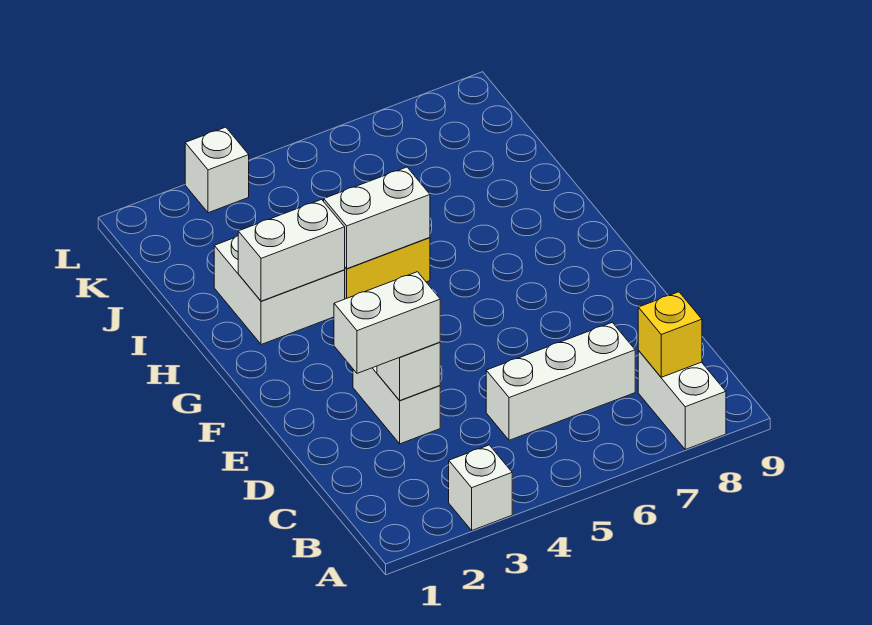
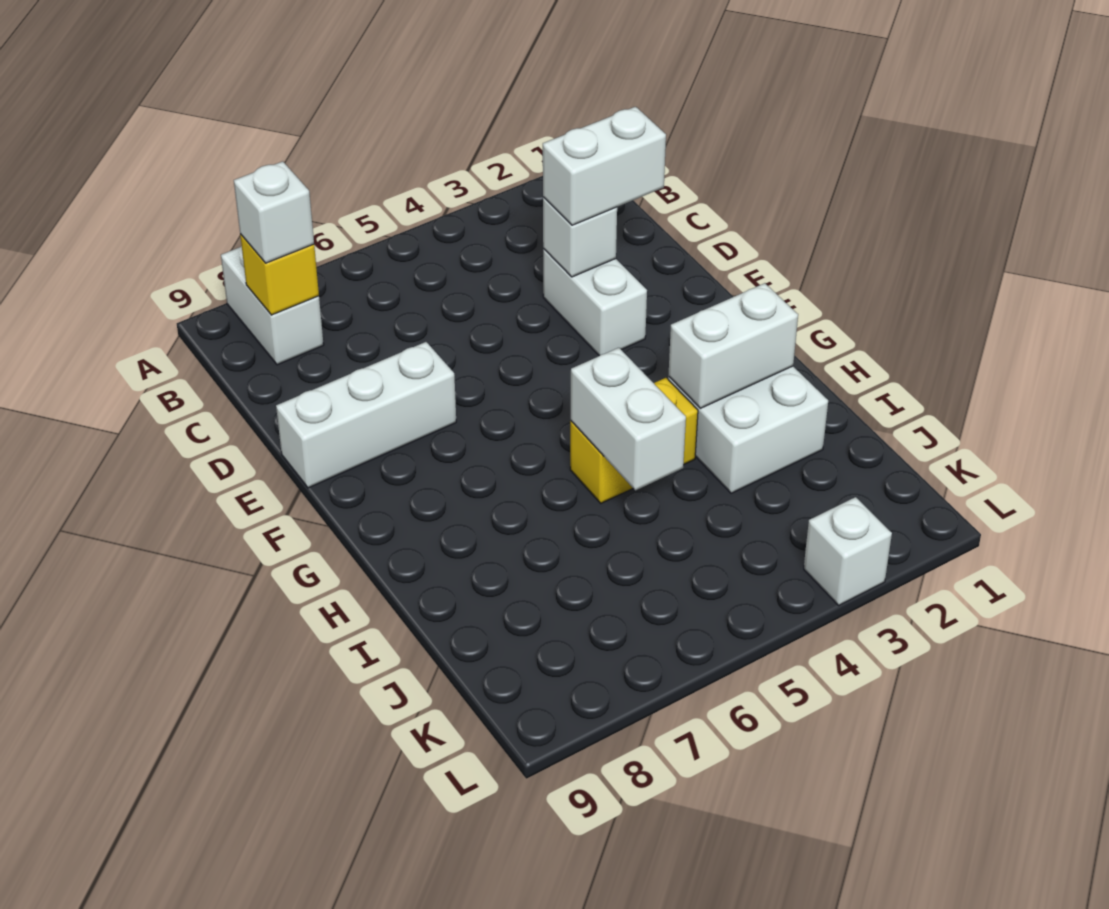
white brick A3 level 1 -> white brick B8 level 3
white brick C5:C7 level 1 -> white brick E7:E9 level 1
white brick H4:H5 level 2 -> white brick H5:I5 level 2

